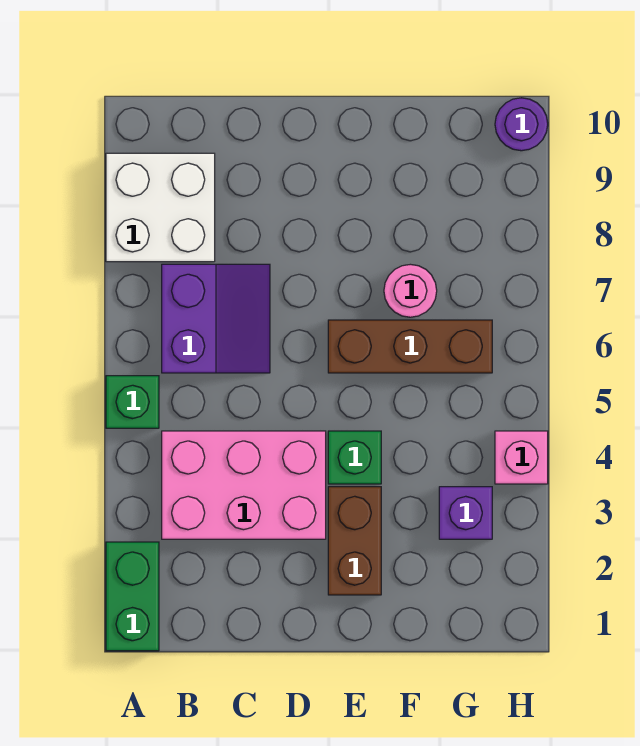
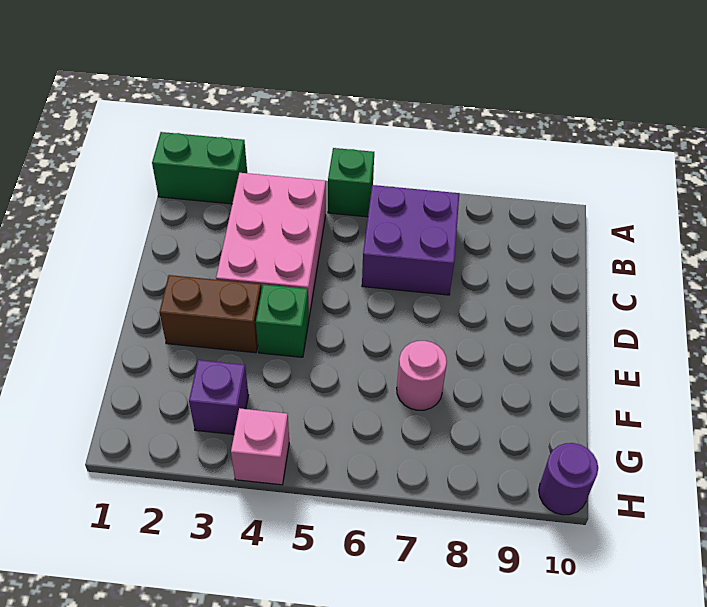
white brick A8:B9 level 1 -> none
purple slope B6:C7 level 1 top B -> purple brick B6:C7 level 1
brown brick E6:G6 level 1 -> none

